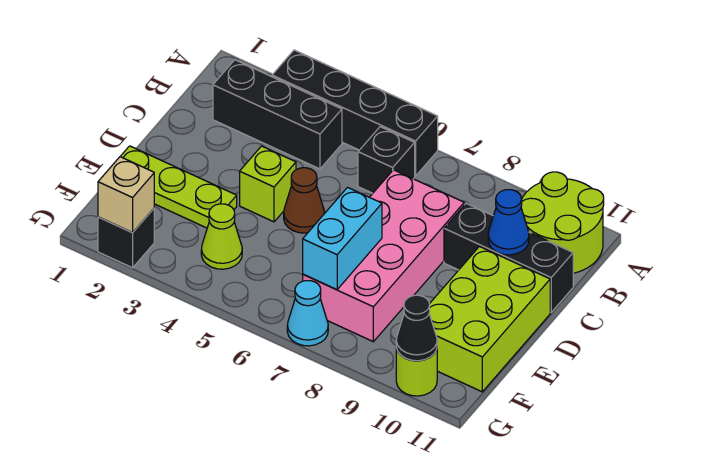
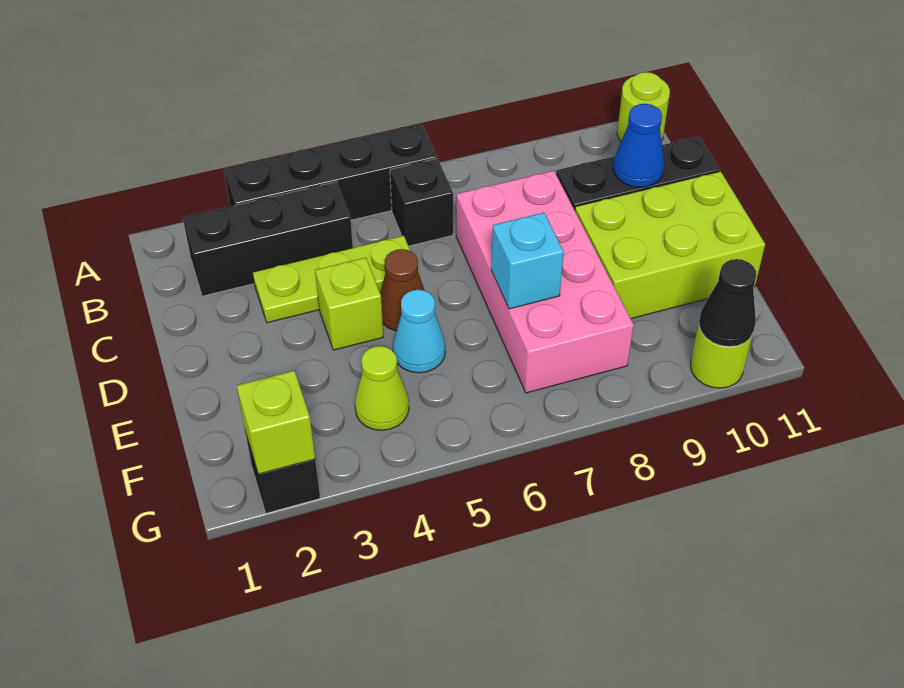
lime round brick A10:B11 level 1 -> lime round brick A11 level 1
lime brick D10:F11 level 1 -> lime brick D9:E11 level 1
lime plate E1:E3 level 1 -> lime plate C3:C5 level 1
cyan brick E7:F7 level 2 -> cyan brick E7 level 2
tan brick G2 level 2 -> lime brick G2 level 2
cyan cone G7 level 1 -> cyan cone E5 level 1

